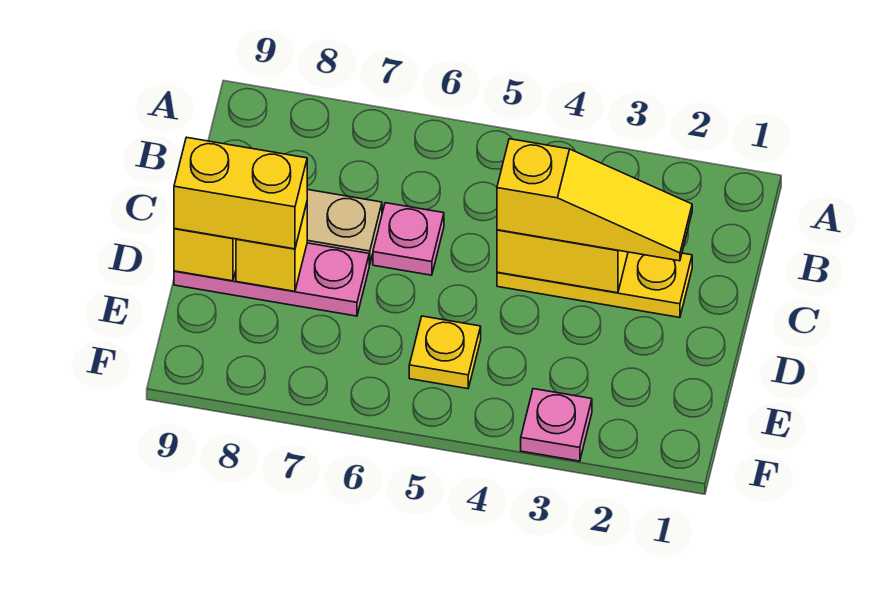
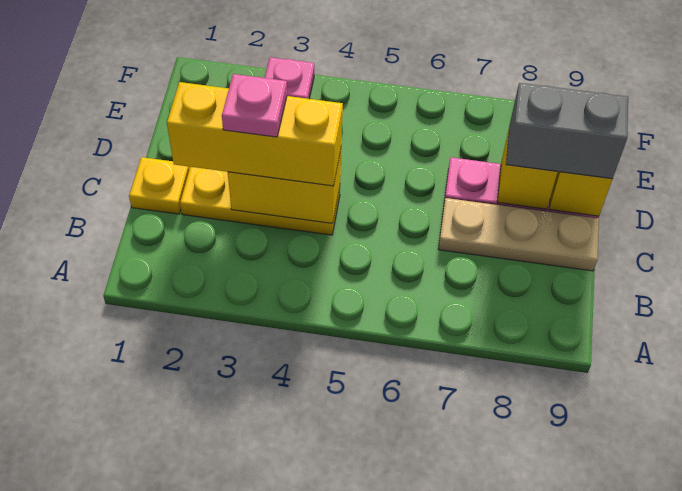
yellow slope C2:C4 level 3 top 4 -> yellow brick C2:C4 level 3
pink plate C6 level 1 -> pink plate C3 level 4
yellow brick D8:D9 level 3 -> grey brick D8:D9 level 3
yellow plate E5 level 1 -> yellow plate C1 level 1

